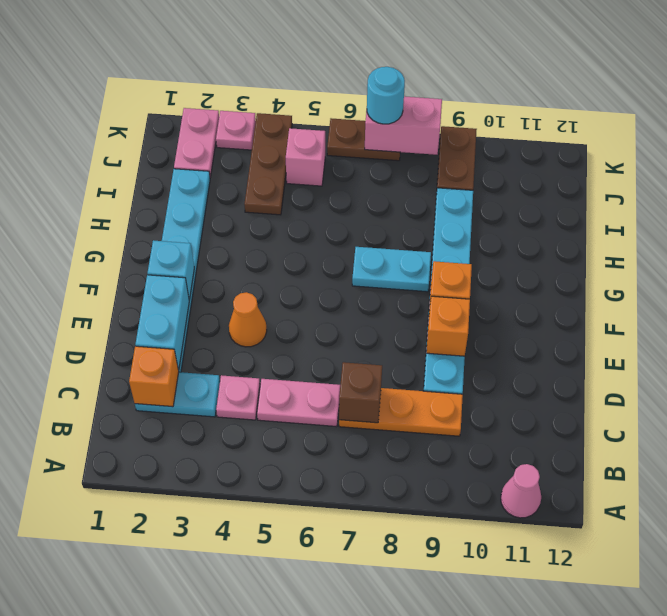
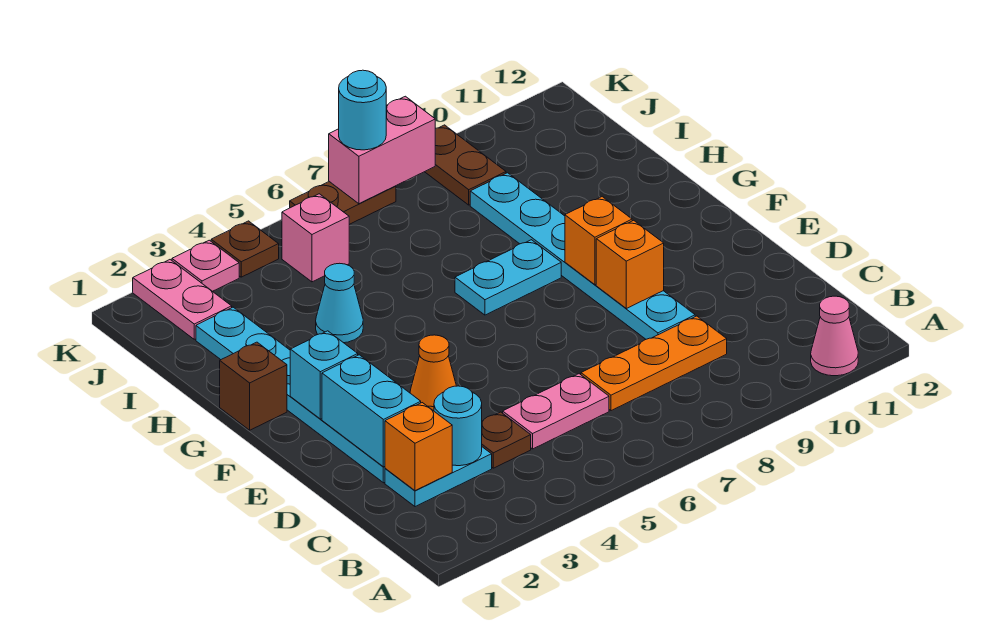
none -> cyan round brick C3 level 2
pink plate C4 level 1 -> brown plate C4 level 1
brown brick C7 level 2 -> brown brick G1 level 1
none -> cyan cone H4 level 1
brown plate I4:K4 level 1 -> brown plate K4 level 1

